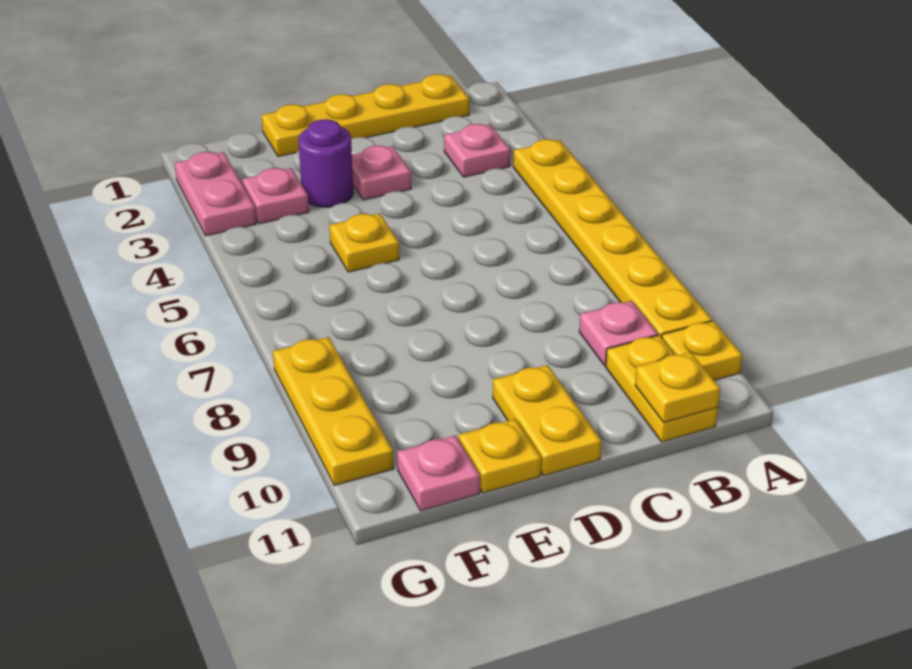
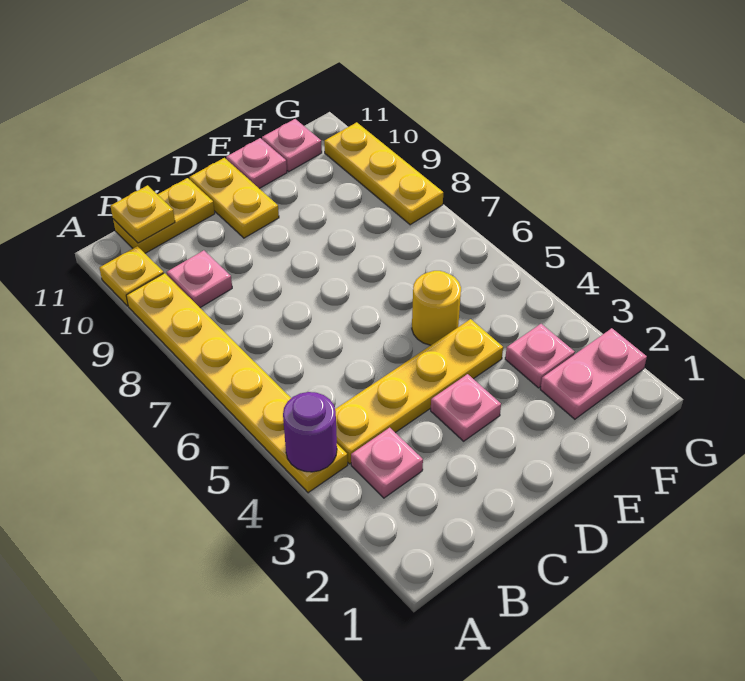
yellow plate B1:E1 level 1 -> yellow plate B4:E4 level 1
yellow plate B10:B11 level 1 -> yellow plate B11:C11 level 1
purple round brick E3 level 1 -> purple round brick A4 level 2
yellow plate E5 level 1 -> yellow round brick E5 level 1
yellow plate E11 level 1 -> pink plate E11 level 1
pink plate G2:G3 level 1 -> pink plate F2:G2 level 1

